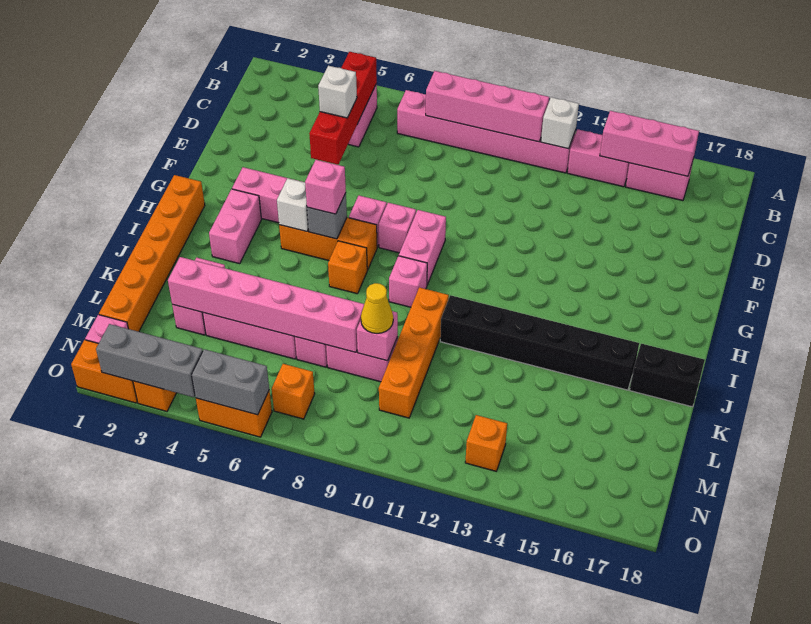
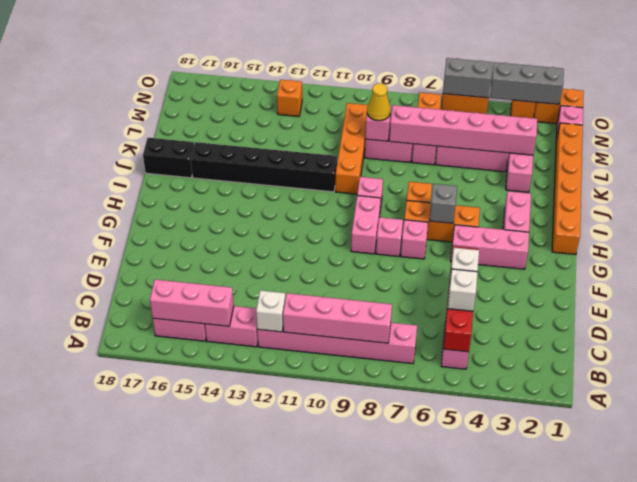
white brick H5 level 2 -> white brick C5 level 3
pink brick H6 level 3 -> none

